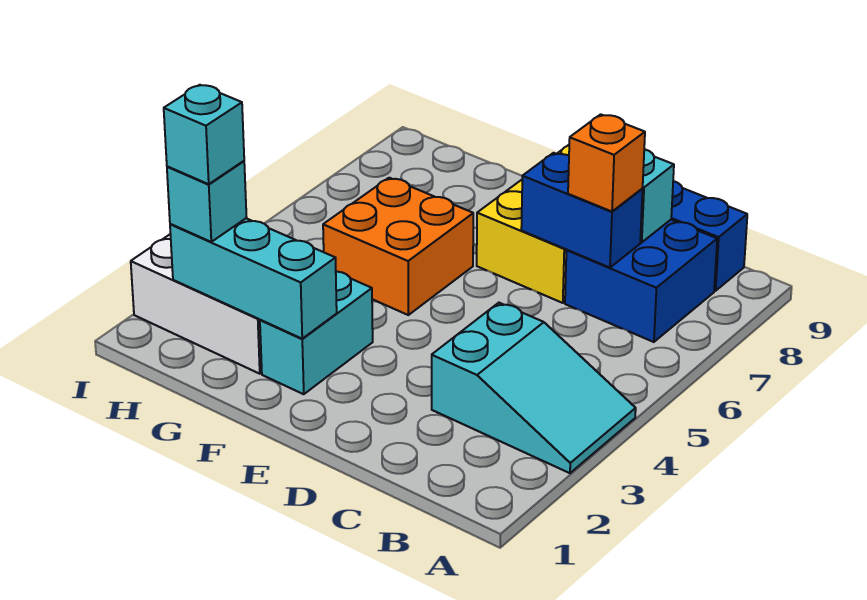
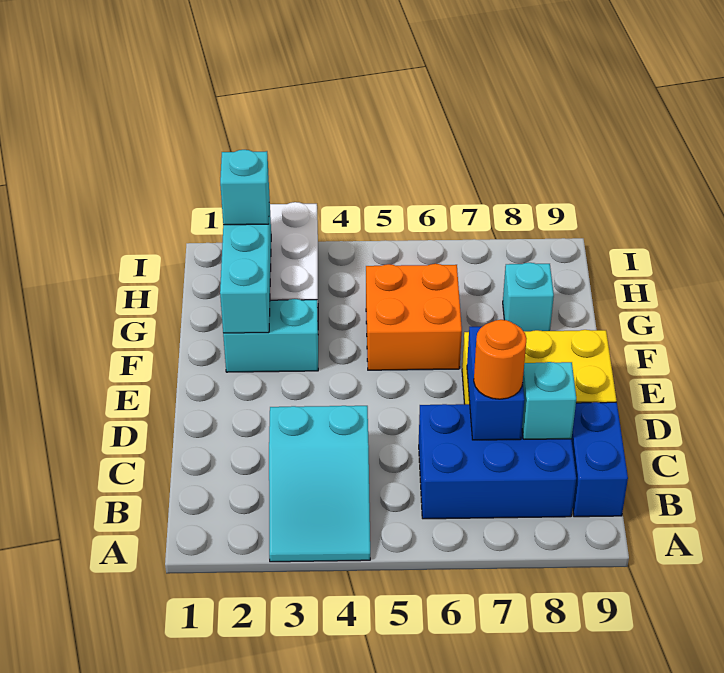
blue brick B7:C8 level 1 -> blue brick B6:C8 level 1
orange brick C7 level 3 -> orange round brick C7 level 3
cyan brick H2 level 4 -> cyan brick G8 level 1

